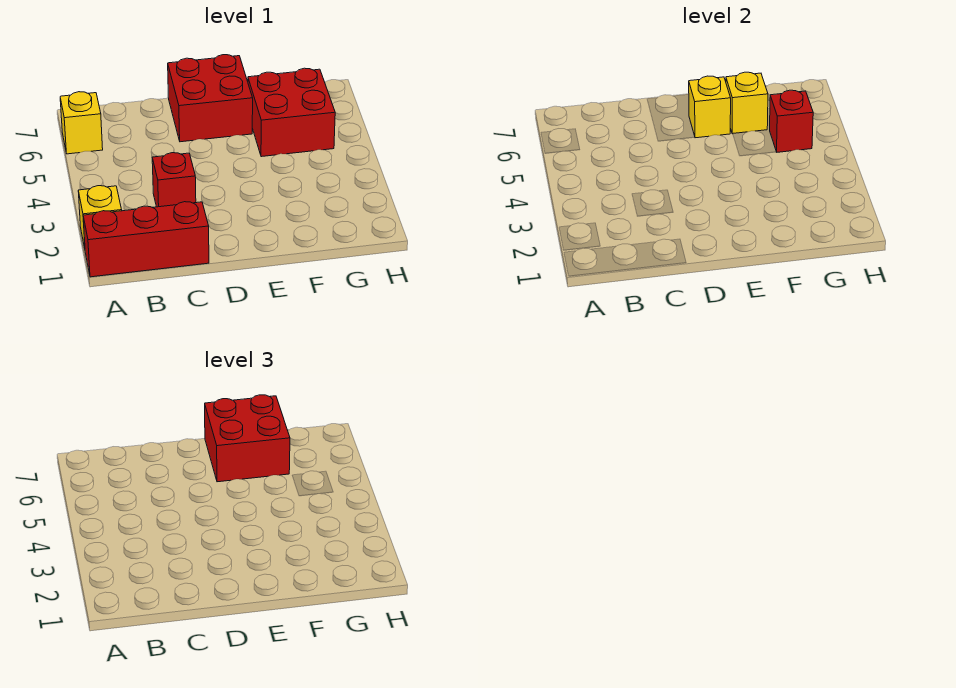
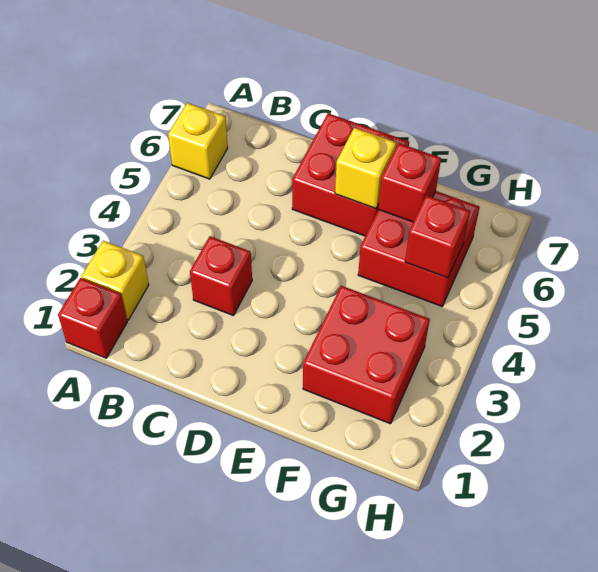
red brick A1:C1 level 1 -> red brick A1 level 1
red brick E6:F7 level 3 -> red brick F2:G3 level 1
yellow brick F6 level 2 -> red brick F6 level 2

